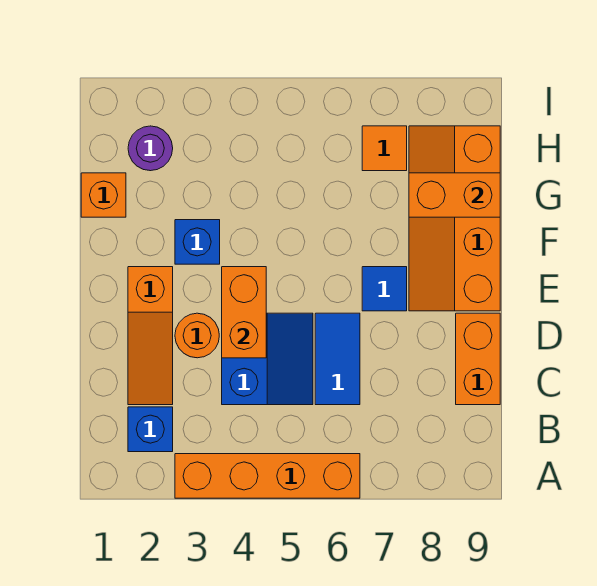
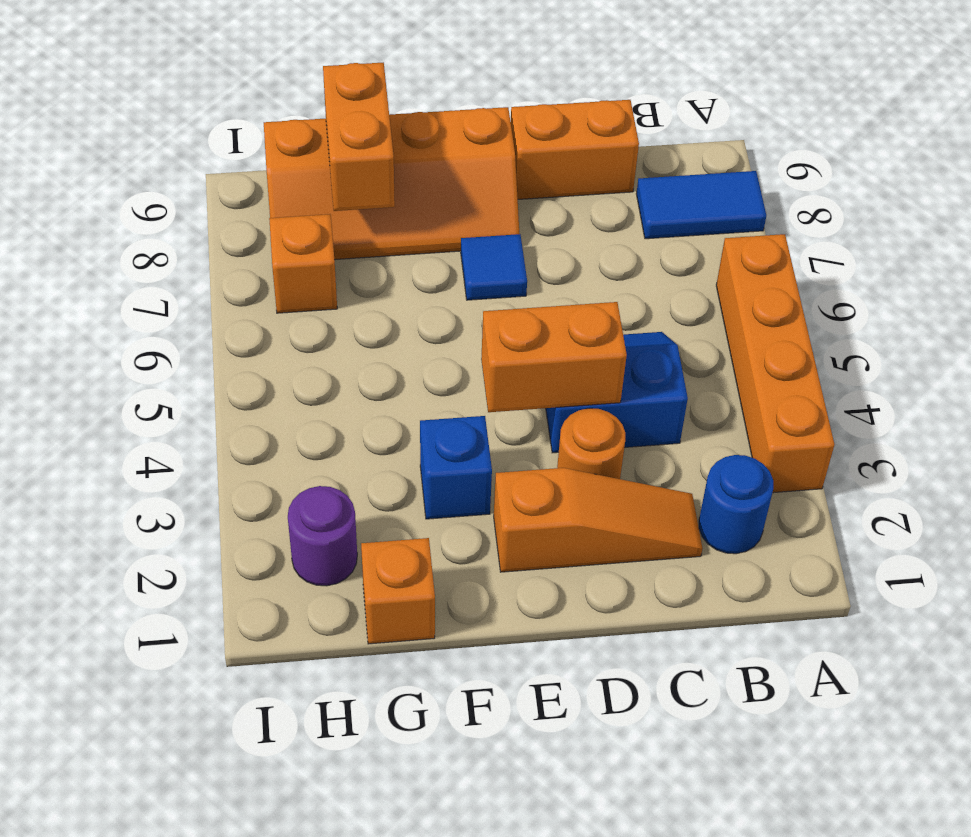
blue brick B2 level 1 -> blue round brick B2 level 1
blue tile C6:D6 level 1 -> blue tile A8:B8 level 1
orange tile H7 level 1 -> orange brick H7 level 1

